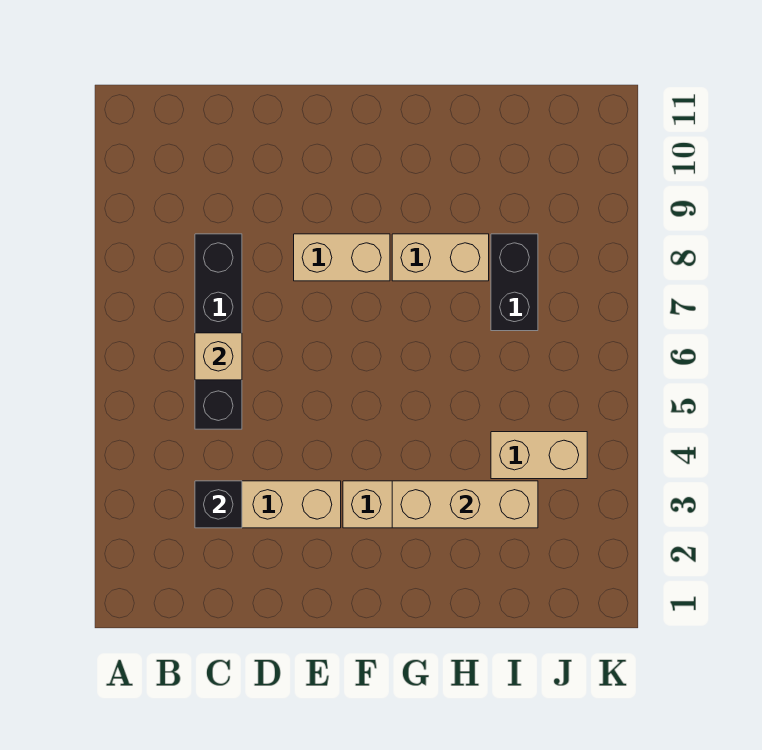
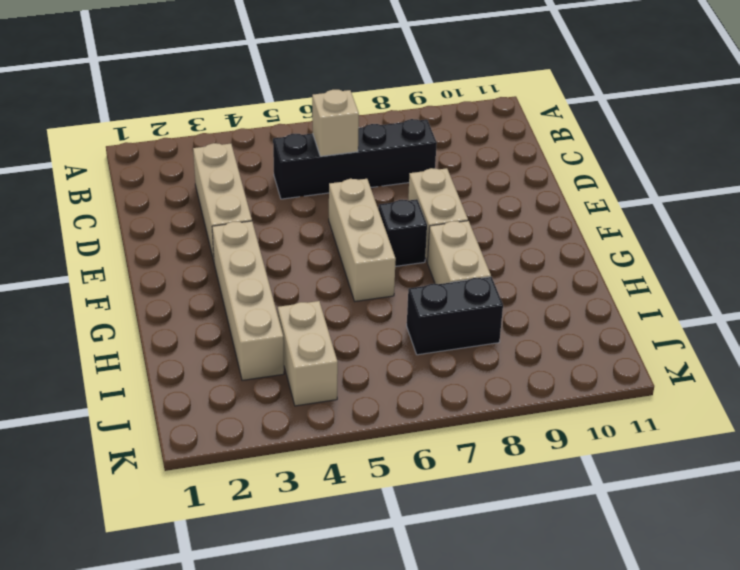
black brick C3 level 2 -> black brick F7 level 1
tan brick G3:I3 level 2 -> tan brick E6:G6 level 1

